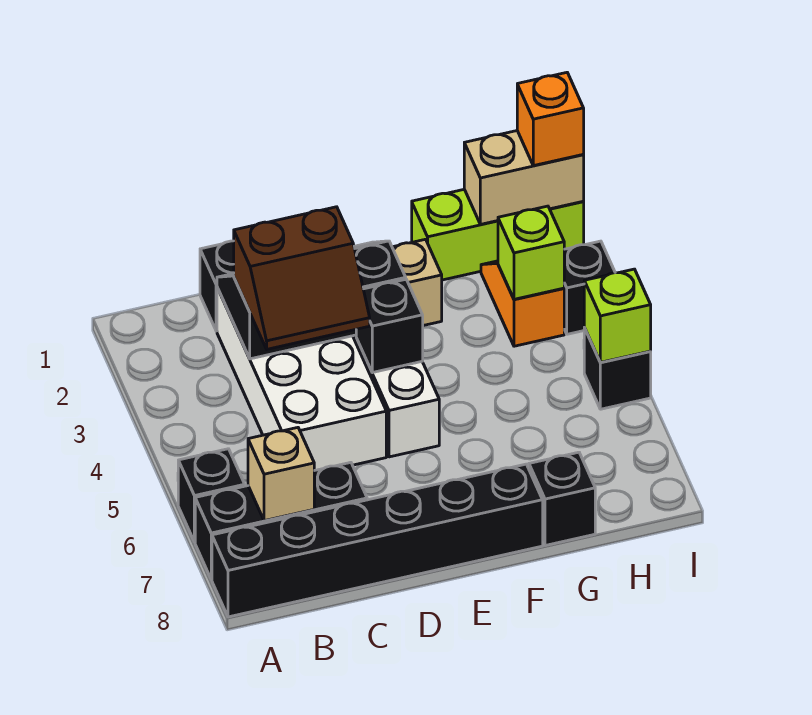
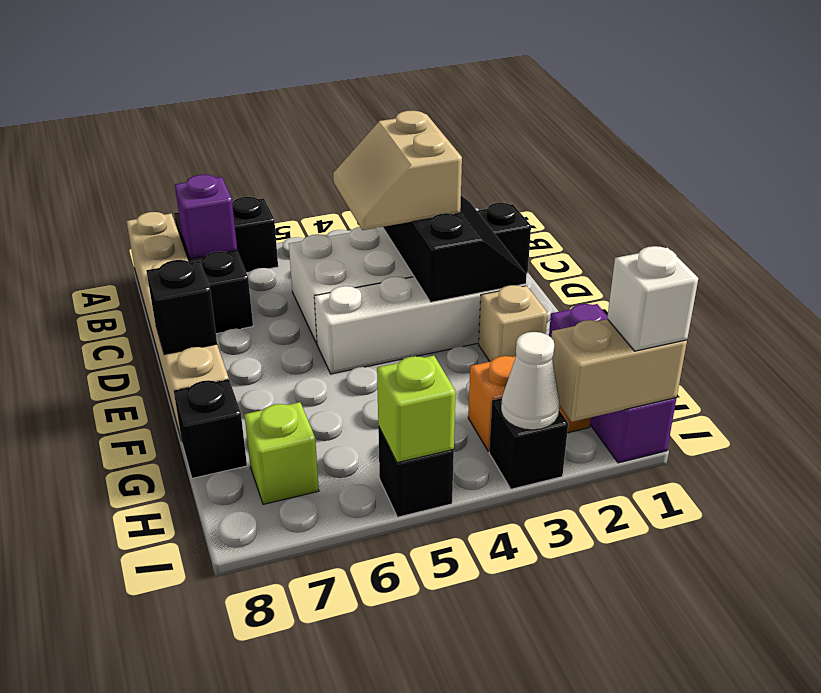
black brick A8:F8 level 1 -> tan brick A8:F8 level 1
tan brick B7 level 2 -> purple brick B7 level 2
brown slope C3:D4 level 3 top 3 -> tan slope C3:D4 level 3 top 3
black brick E4 level 2 -> black brick E8 level 2
lime brick G1:I1 level 1 -> purple brick G1:I1 level 1
tan brick H1:I1 level 2 -> tan brick I1:I2 level 2
lime brick H3 level 2 -> lime brick H7 level 1
orange brick I1 level 3 -> white brick I1 level 3
none -> white cone I3 level 2

